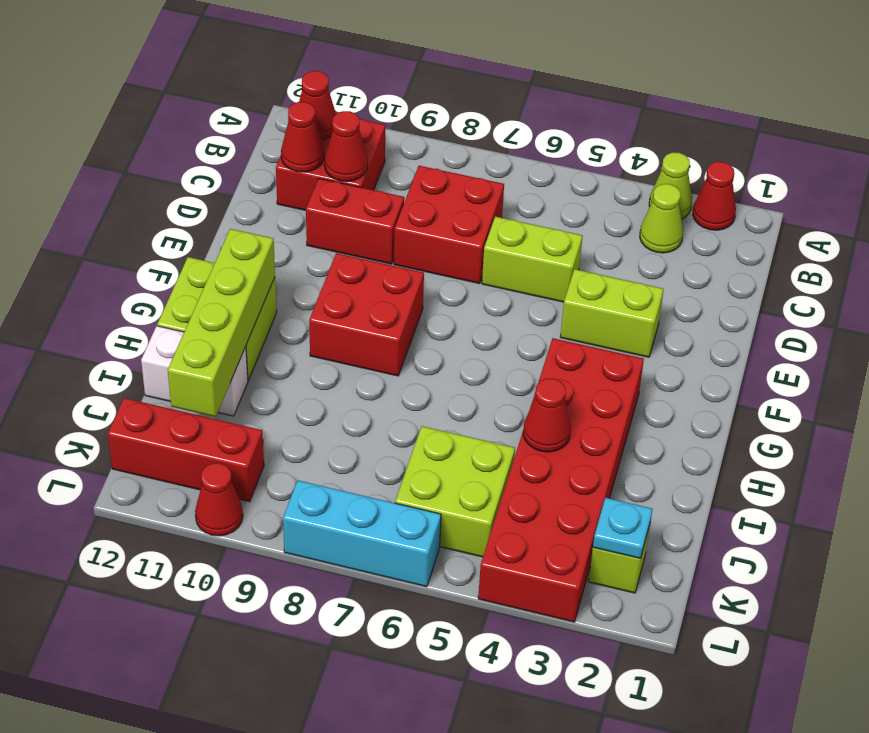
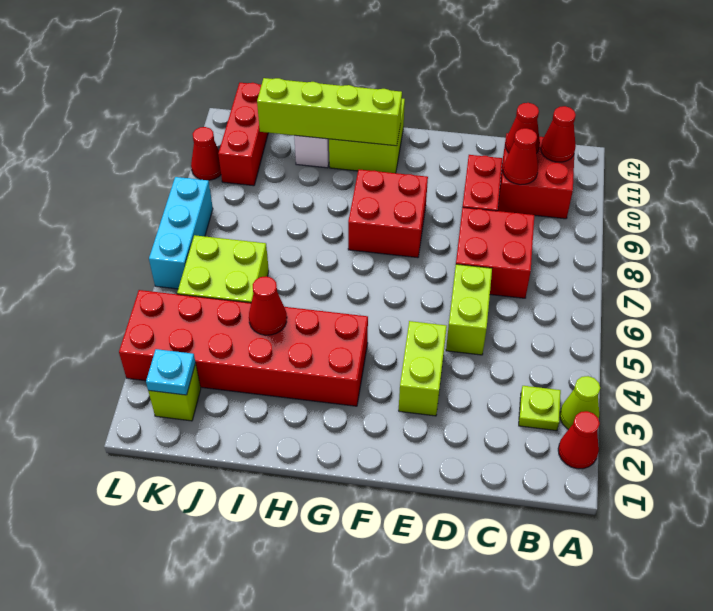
lime cone B3 level 1 -> lime plate B3 level 1

